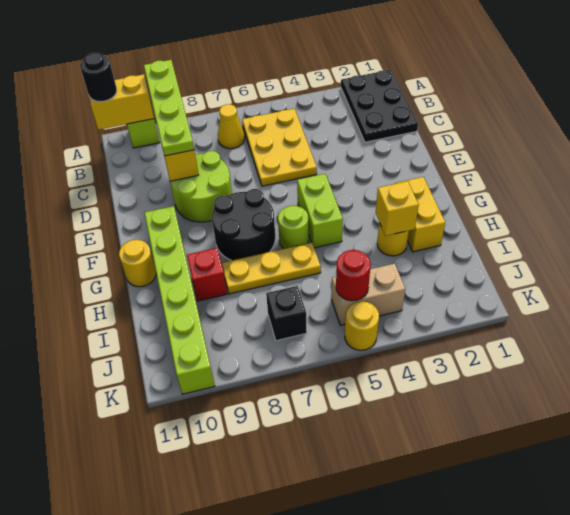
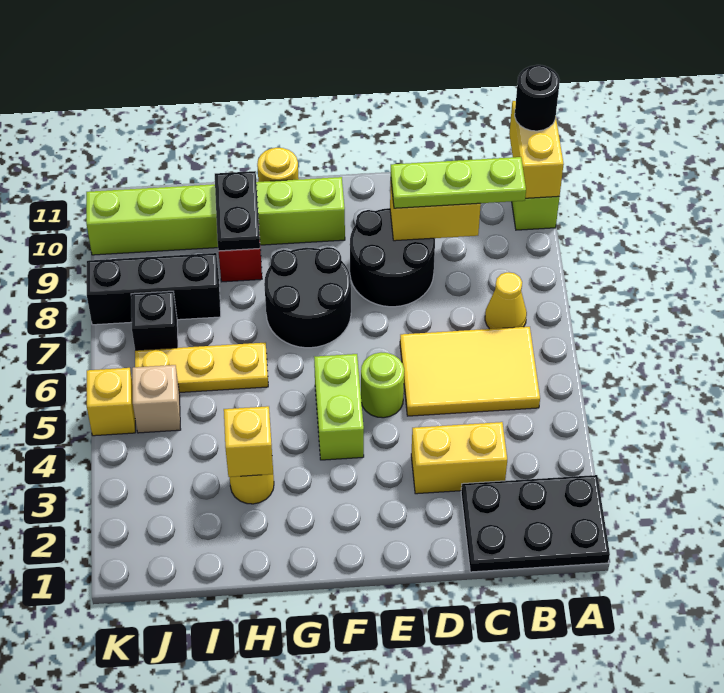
lime plate A9:D9 level 3 -> lime plate B9:D9 level 3
yellow plate B5:D6 level 1 -> yellow tile B5:D6 level 1
lime round brick D8:E9 level 1 -> black round brick D8:E9 level 1
lime brick F5:G5 level 1 -> lime brick F4:F5 level 1
yellow brick G2:H2 level 1 -> yellow brick C3:D3 level 1
lime round brick G6 level 1 -> lime round brick E5 level 1
yellow plate H6:H8 level 1 -> yellow plate H6:J6 level 1
none -> black plate H9:H10 level 2
none -> black brick I8:K8 level 1
tan brick J4:J5 level 1 -> tan brick J5 level 1
red round brick J5 level 2 -> none
yellow round brick K5 level 1 -> yellow brick K5 level 1

